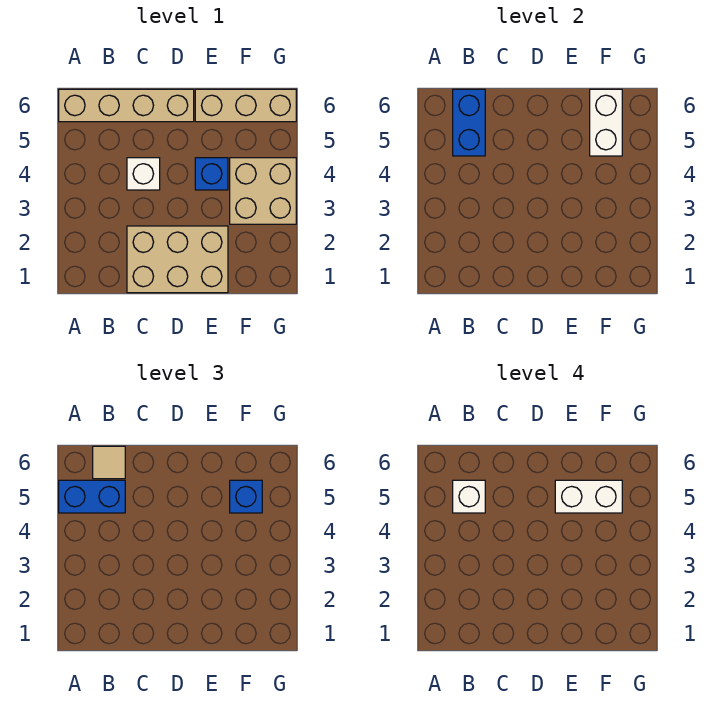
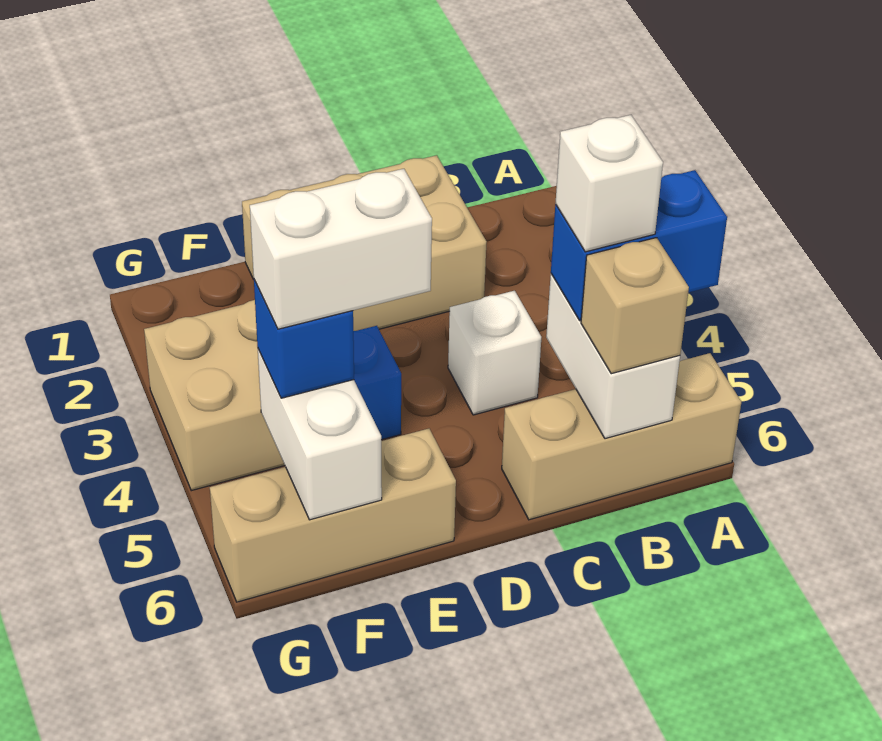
tan brick A6:D6 level 1 -> tan brick A6:C6 level 1
blue brick B5:B6 level 2 -> white brick B5:B6 level 2
tan tile B6 level 3 -> tan brick B6 level 3

